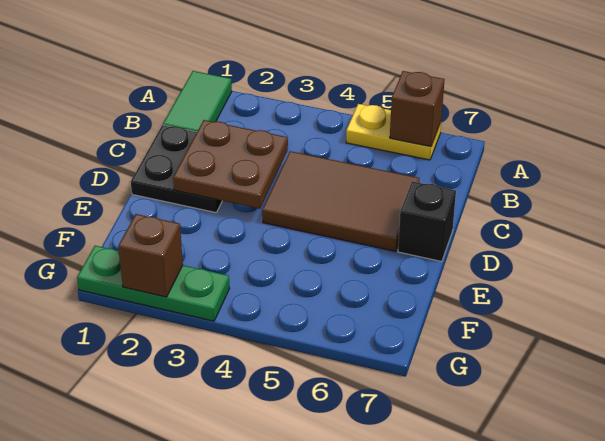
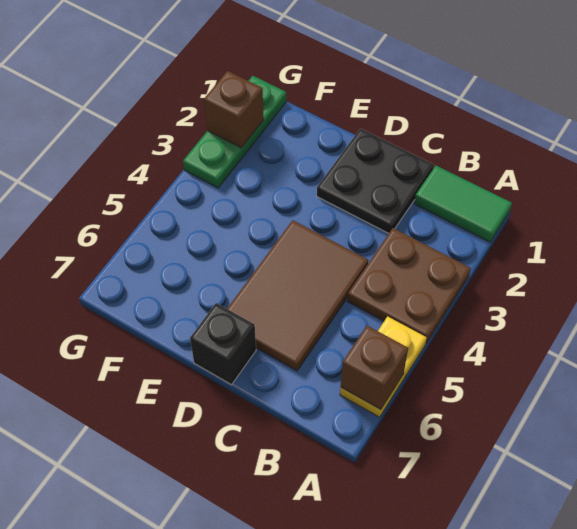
brown plate C2:D3 level 2 -> brown plate A3:B4 level 1

